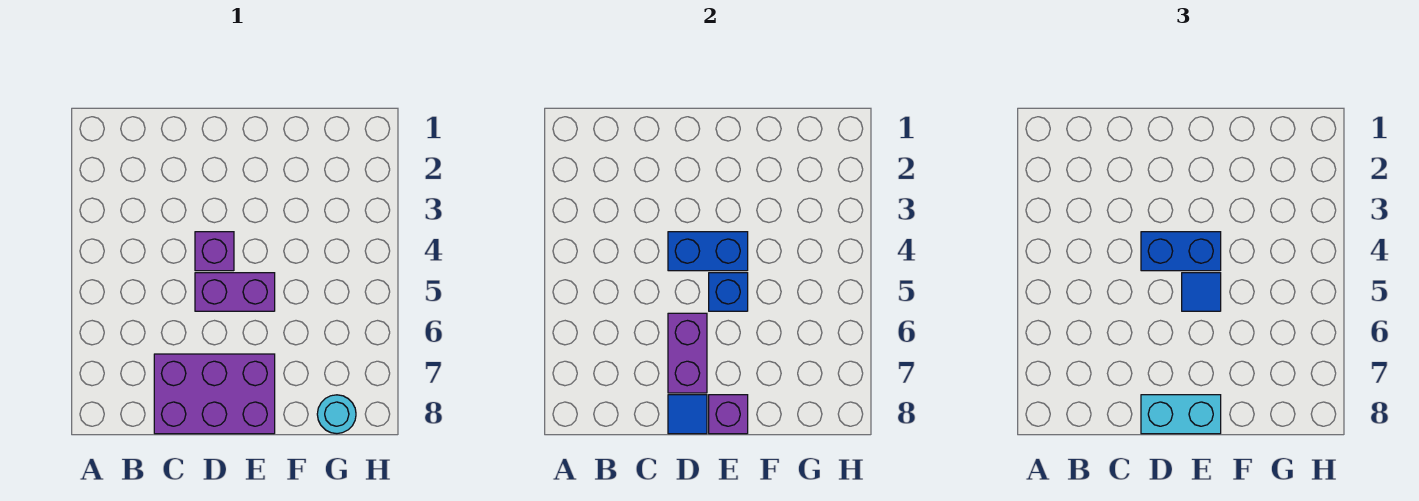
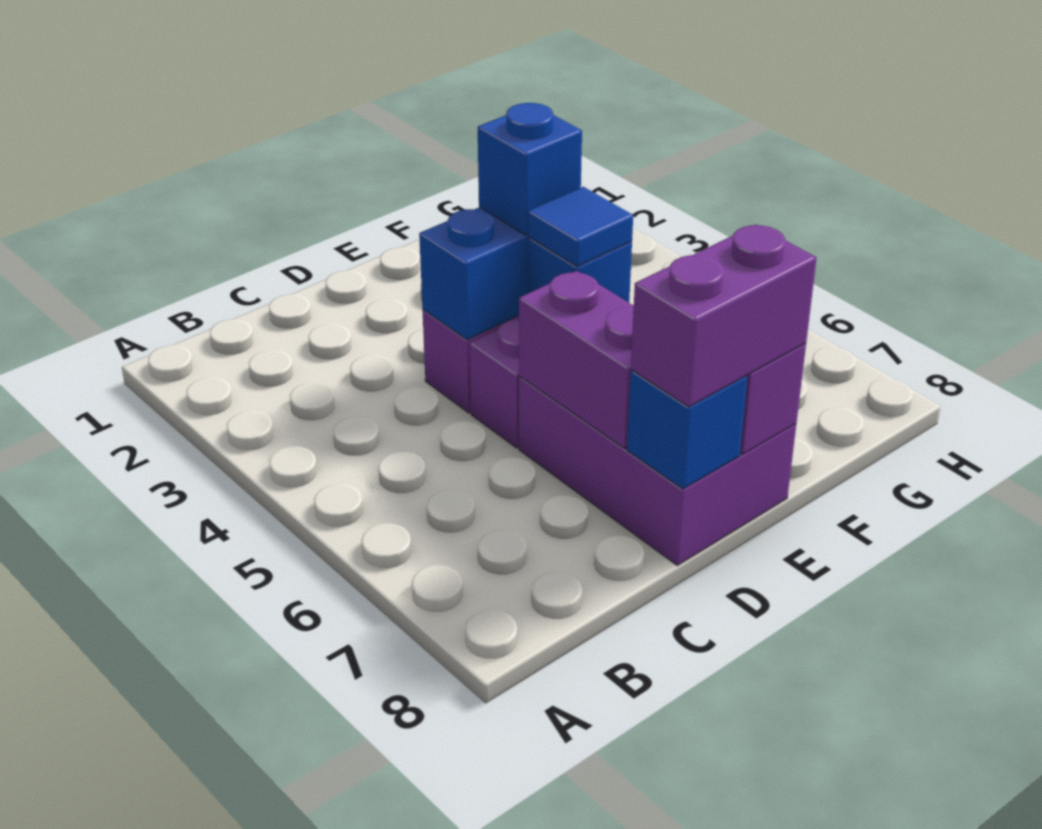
purple brick C7:E8 level 1 -> purple brick D6:E8 level 1
blue brick D4:E4 level 3 -> blue brick E4 level 3
blue tile D8 level 2 -> blue brick D8 level 2
cyan brick D8:E8 level 3 -> purple brick D8:E8 level 3
cyan round brick G8 level 1 -> none

